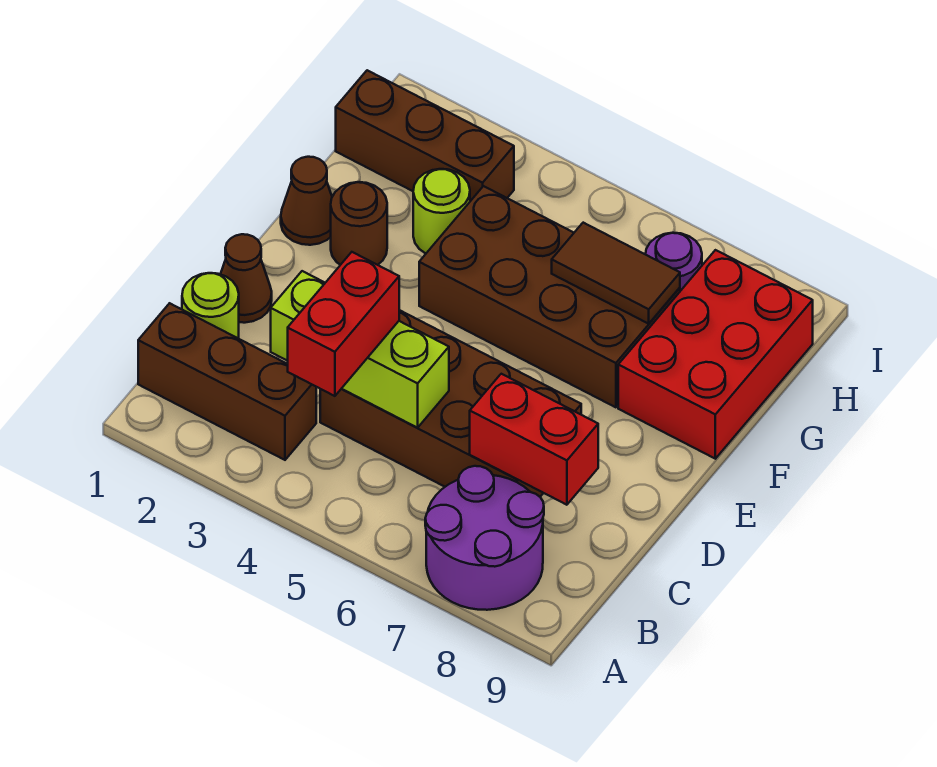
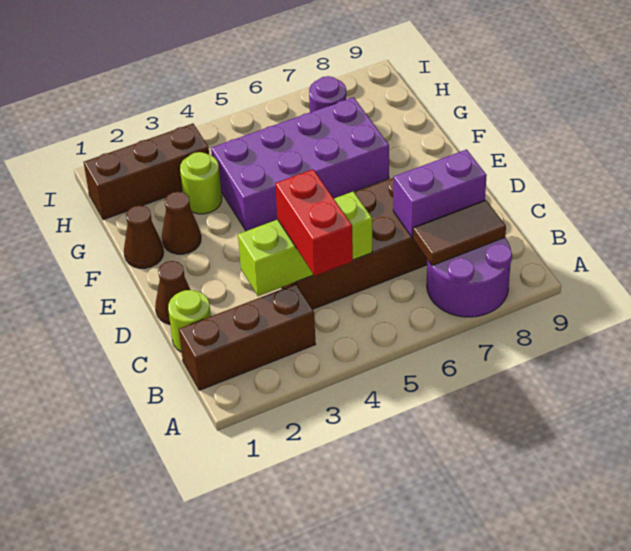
red brick C7:C8 level 2 -> purple brick C7:C8 level 2
brown round brick F2 level 1 -> brown cone F2 level 1
brown brick F4:G7 level 1 -> purple brick F4:G7 level 1
red brick F8:H9 level 1 -> none
brown tile G6:G7 level 2 -> brown tile B7:B8 level 2

